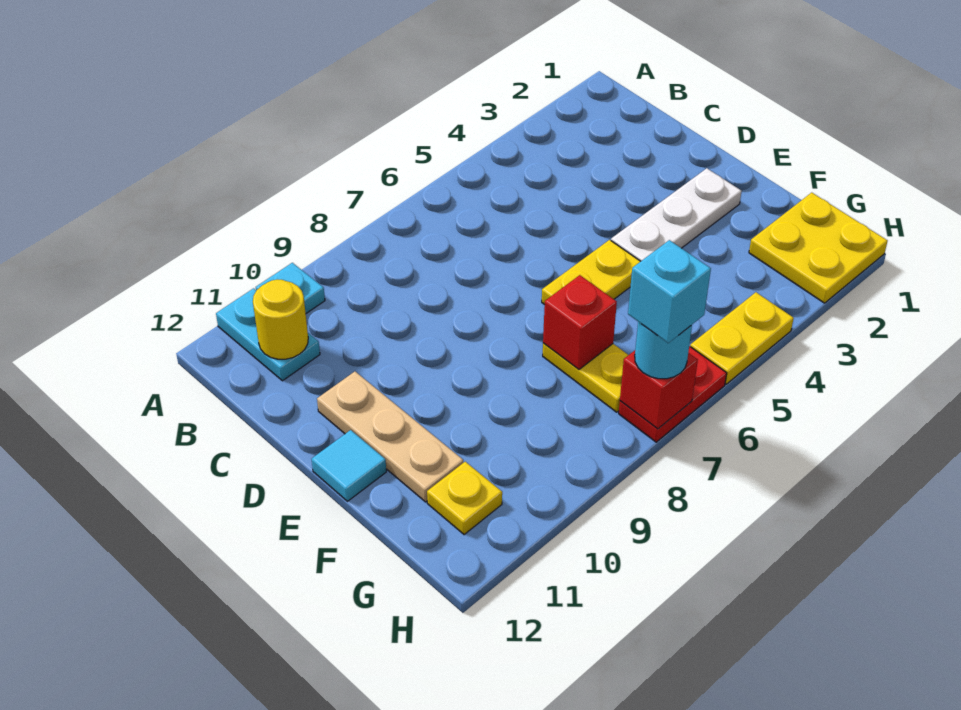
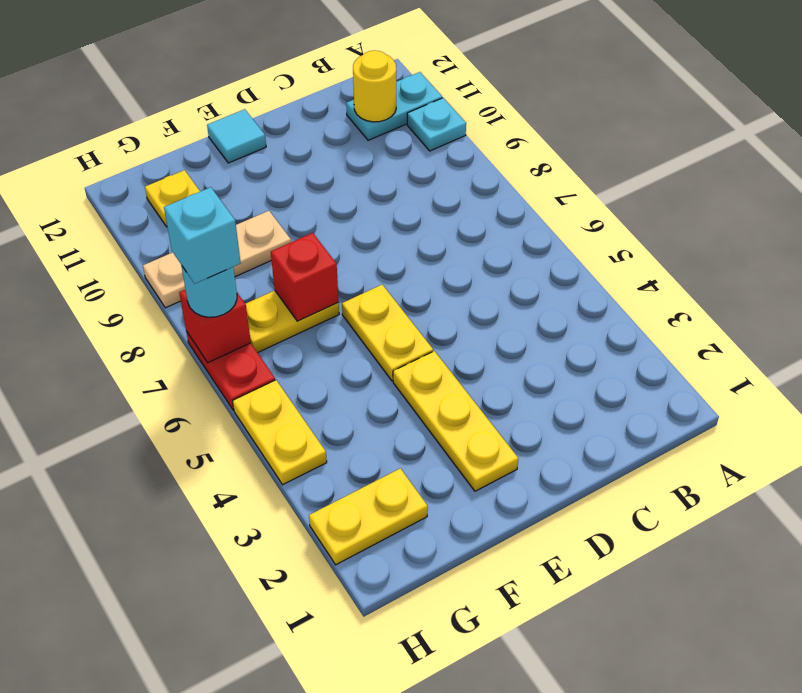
tan plate D11:F11 level 1 -> tan plate F9:H9 level 1
white plate E2:E4 level 1 -> yellow plate E2:E4 level 1
yellow plate G1:H2 level 1 -> yellow plate G2:H2 level 1

